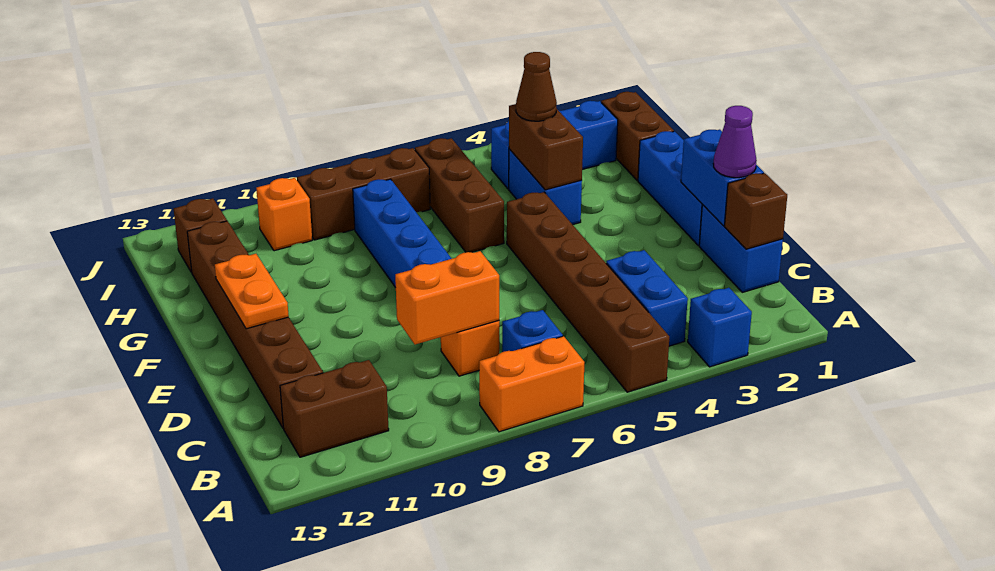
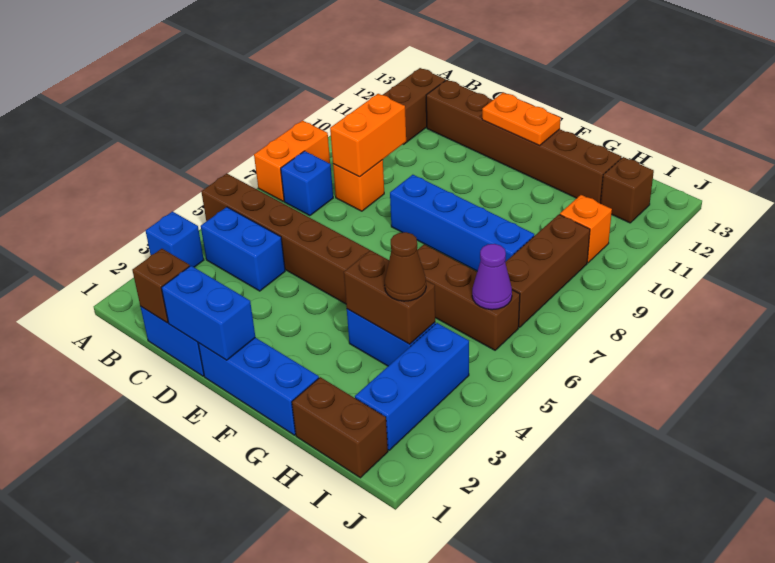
purple cone D1 level 3 -> purple cone I6 level 2

